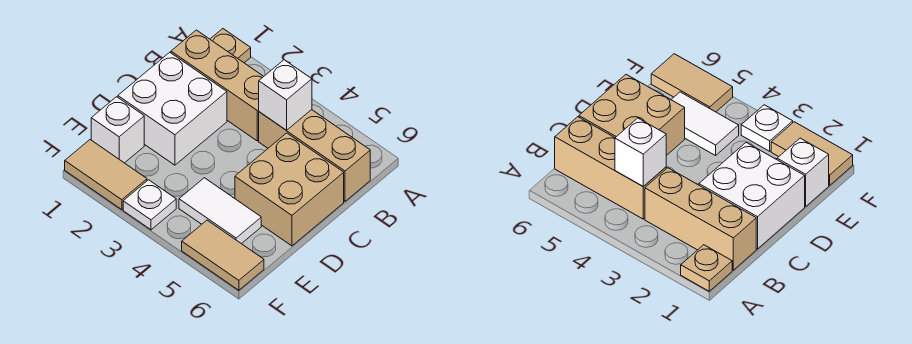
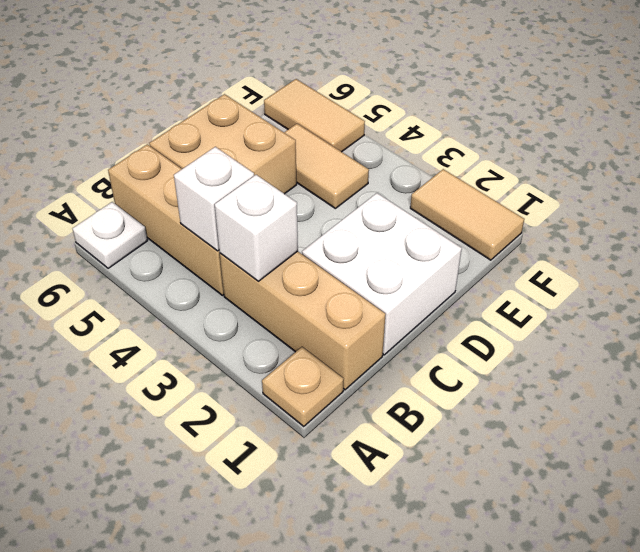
white brick E1 level 1 -> white brick B3 level 2
white tile E4:E5 level 1 -> tan tile E4:E5 level 1
white plate F3 level 1 -> white plate A6 level 1

